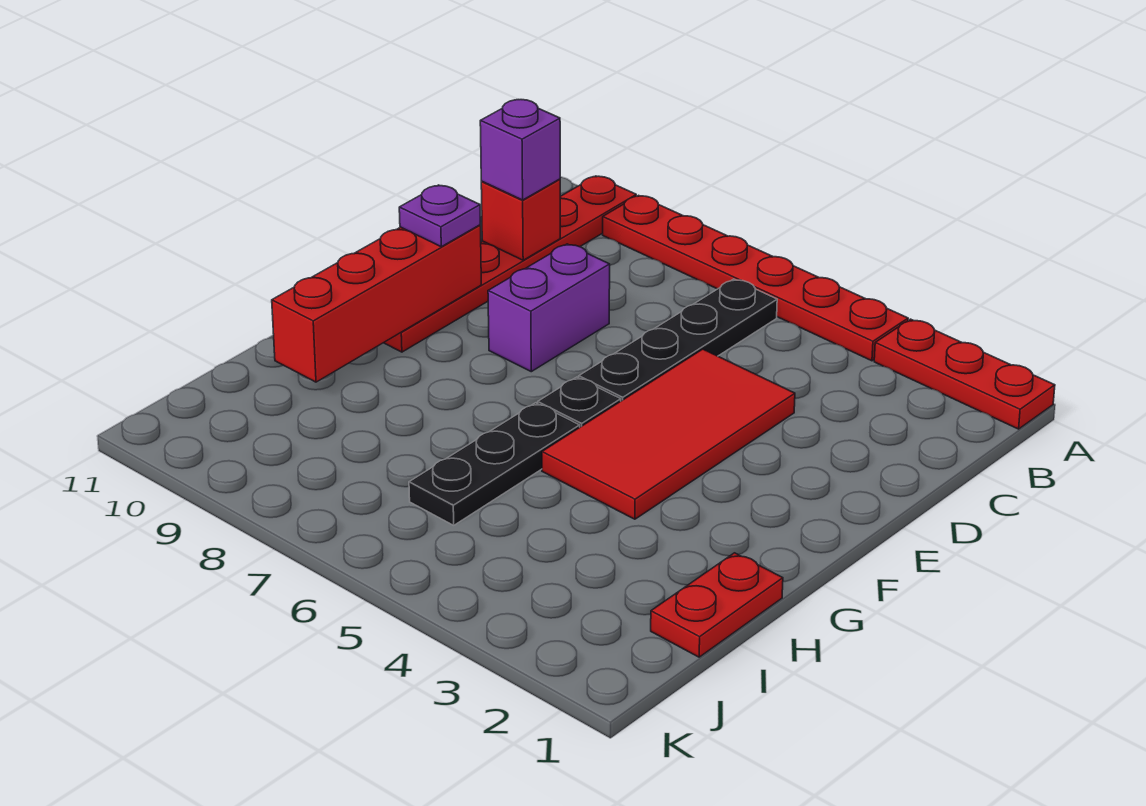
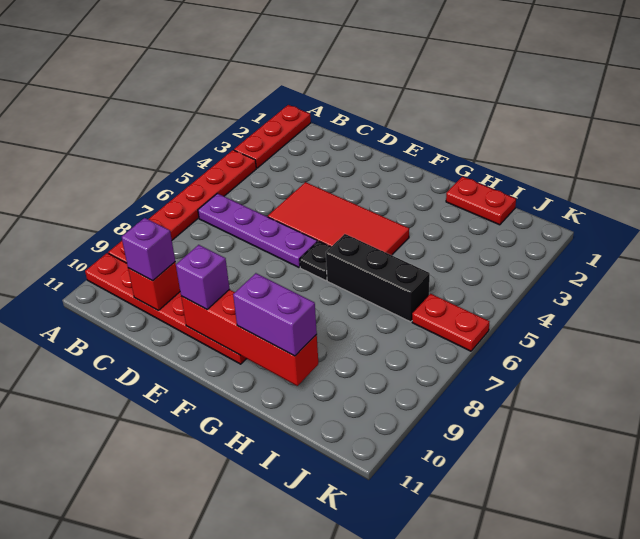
black plate B6:E6 level 1 -> purple plate B6:E6 level 1
purple brick D8:E8 level 1 -> purple brick G10:H10 level 3
purple plate E10 level 3 -> purple brick E10 level 3
black plate G6:I6 level 1 -> black brick G6:I6 level 1
none -> red plate J6:K6 level 1

